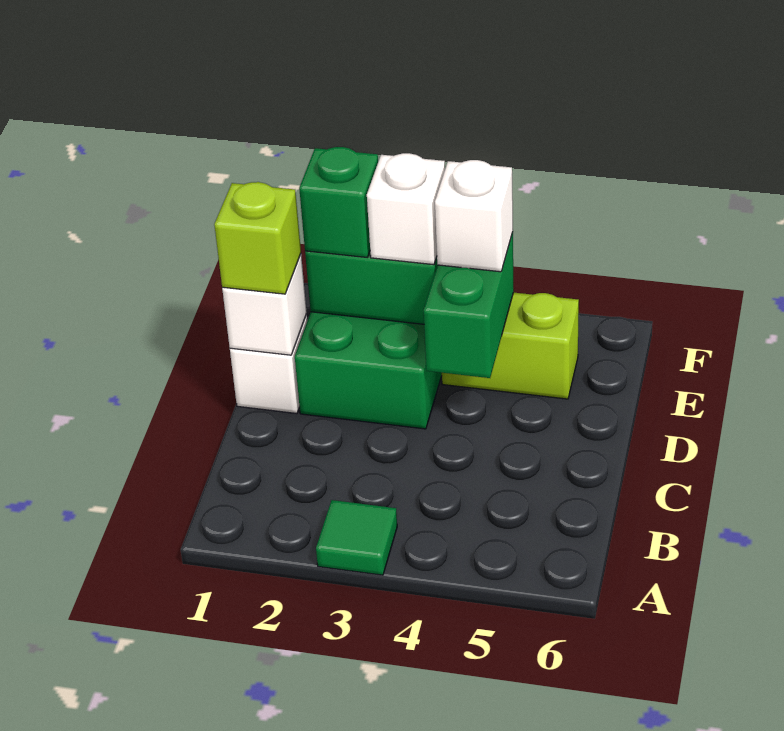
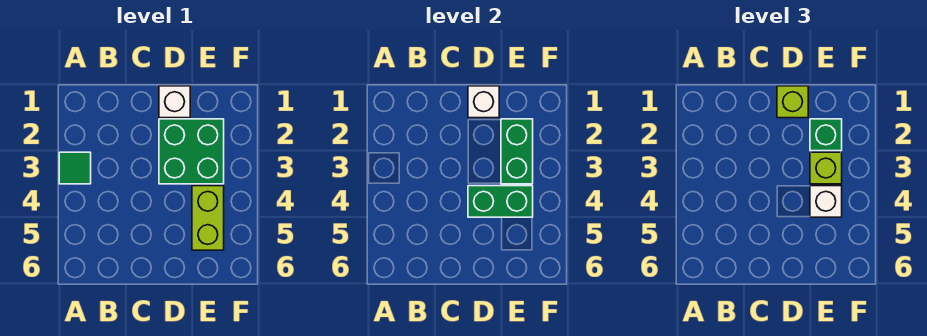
white brick E3 level 3 -> lime brick E3 level 3

